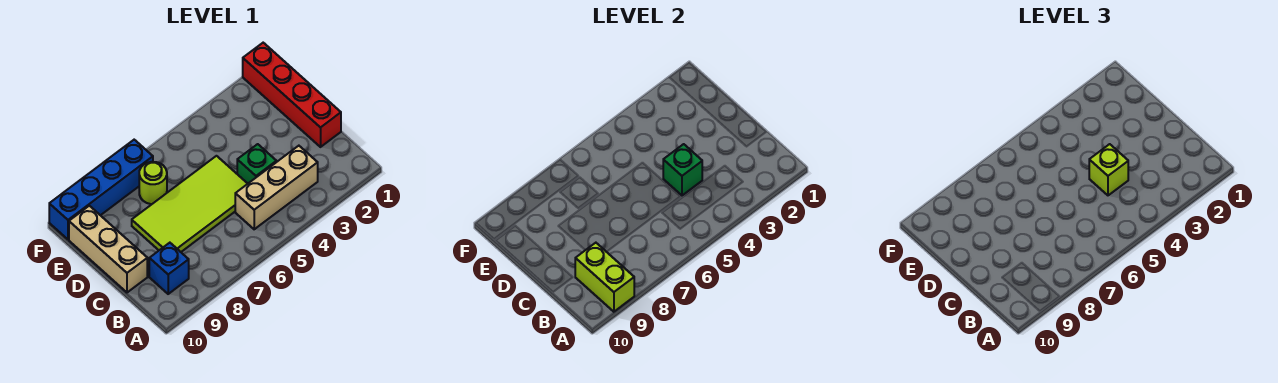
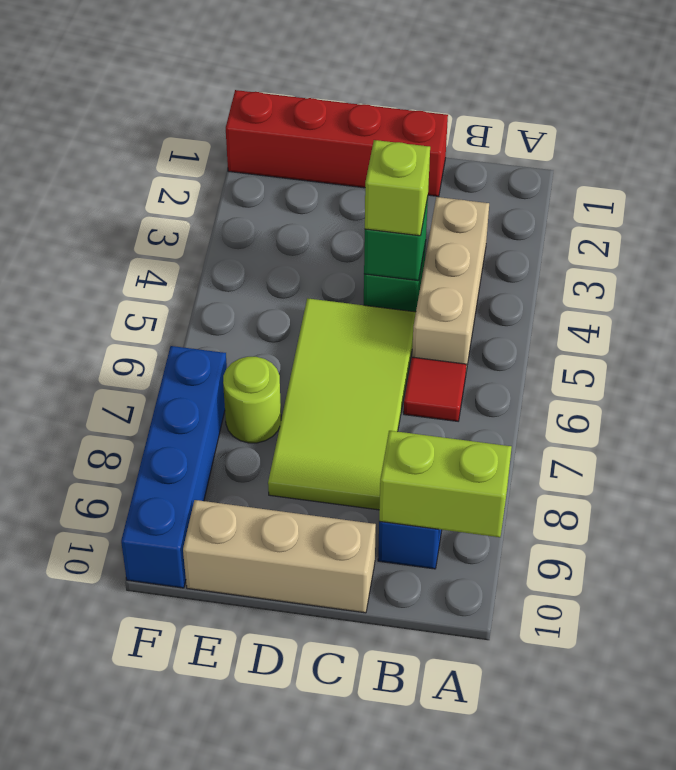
none -> red tile B6 level 1

